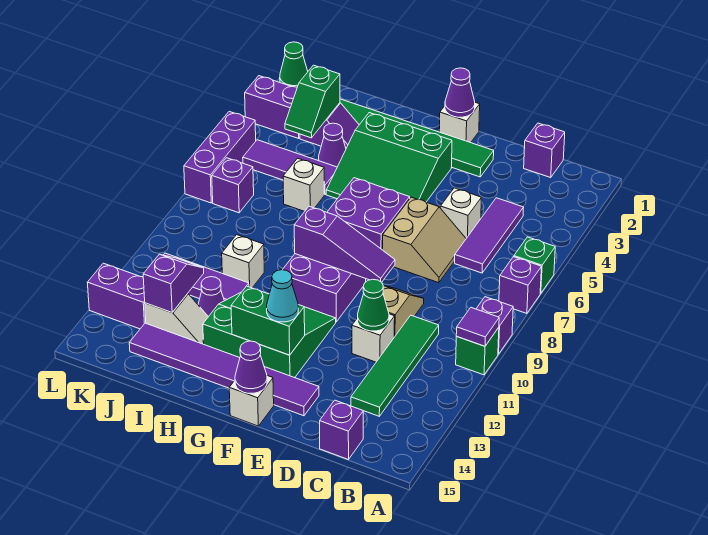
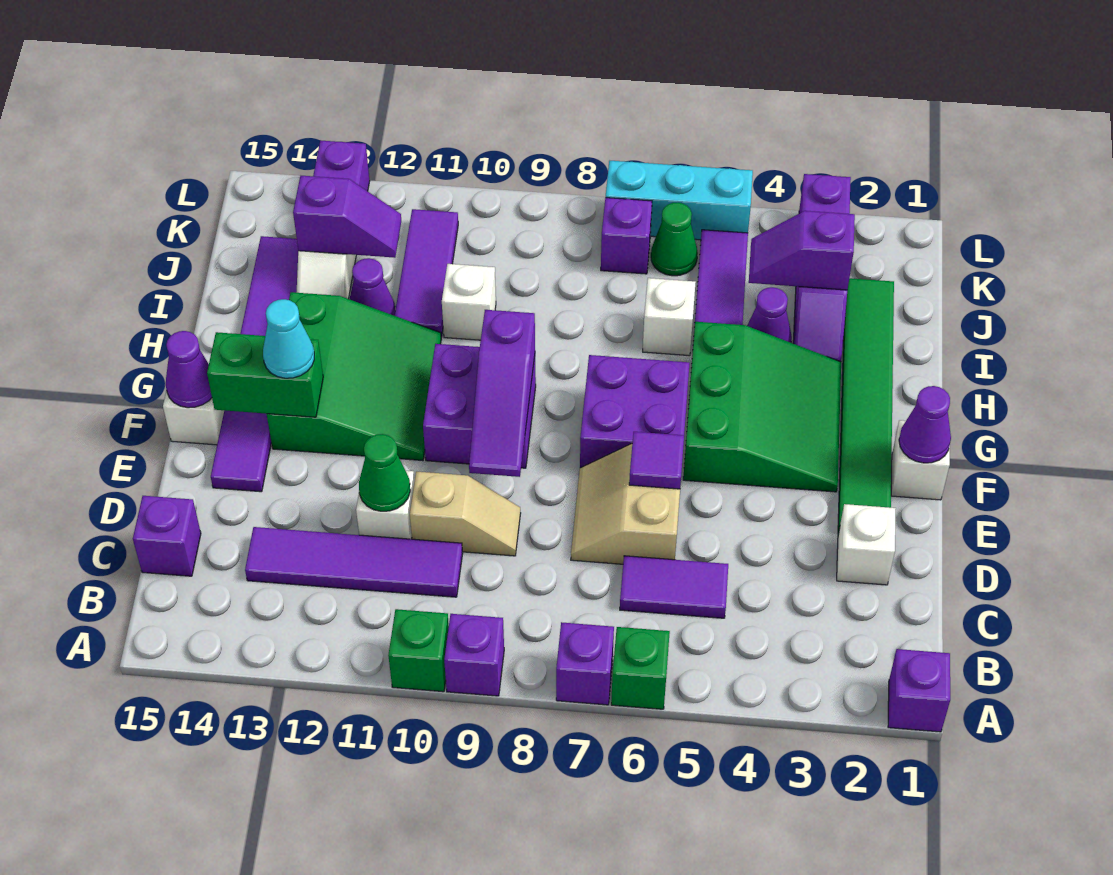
purple tile A10 level 2 -> purple tile E6 level 2
purple brick C1 level 1 -> purple brick A1 level 1
purple tile C4:C6 level 1 -> purple tile C5:C6 level 1
green tile C10:C13 level 1 -> purple tile C10:C13 level 1
white brick D5 level 1 -> white brick D2 level 1
tan slope D6:E7 level 1 top E -> tan slope D6:E7 level 1 top 6
green slope F3:H5 level 1 top 3 -> green slope F3:H5 level 1 top 5
green brick F13:G13 level 2 -> green brick F13:F14 level 2
green slope J3:J4 level 2 top 3 -> purple slope J3:J4 level 2 top 3
green cone L1 level 1 -> green cone K6 level 1
purple brick L5:L7 level 1 -> cyan brick L5:L7 level 1

